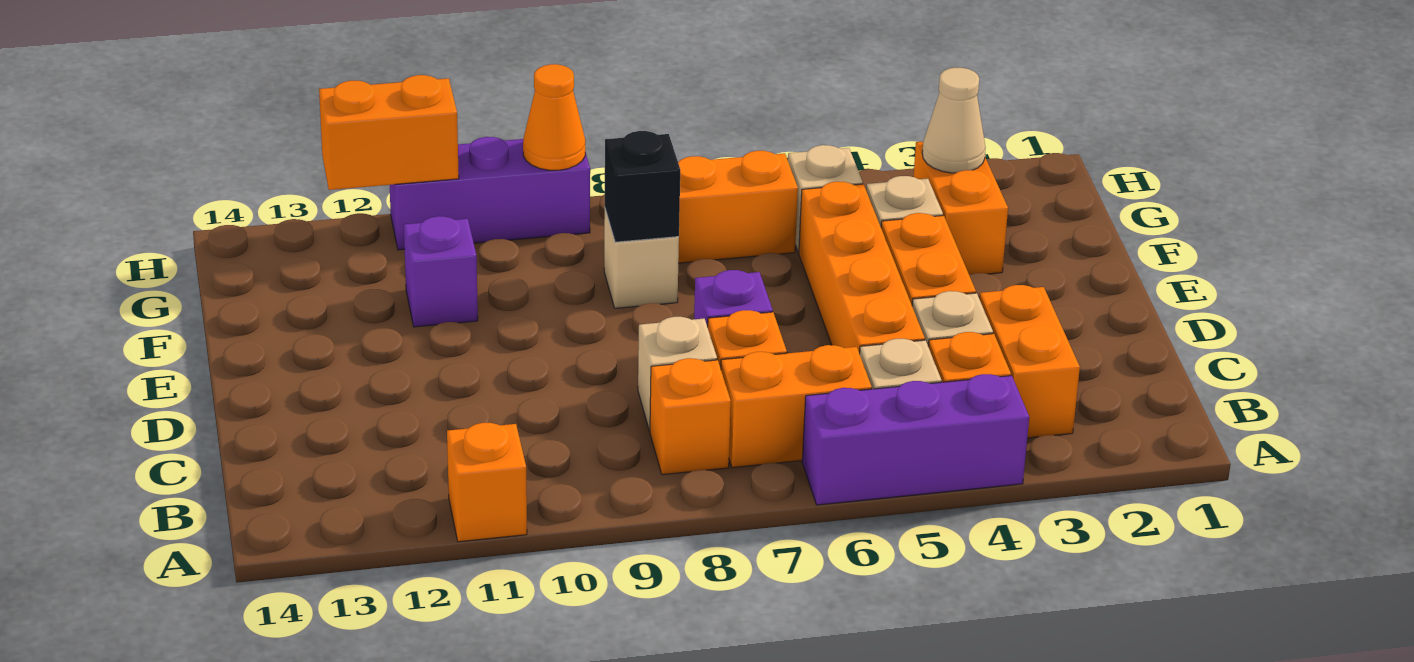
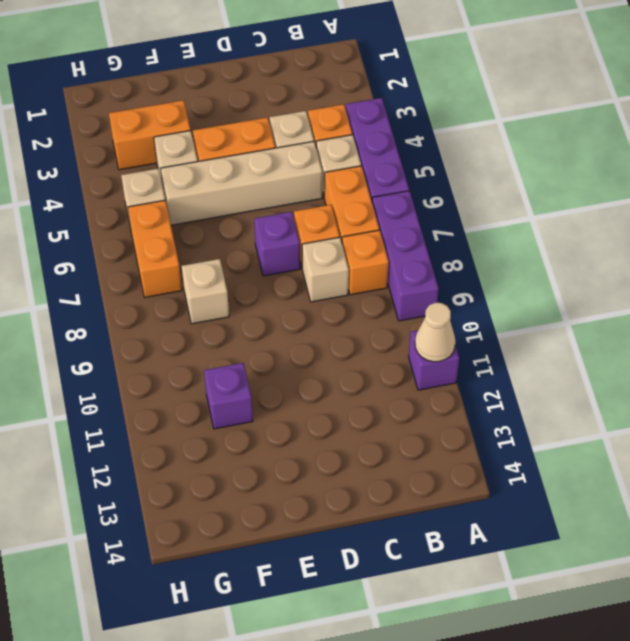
orange brick A11 level 1 -> purple brick A11 level 1
orange brick B3:C3 level 1 -> none
orange brick C5:F5 level 1 -> tan brick C5:F5 level 1
black brick F8 level 2 -> none
tan cone G3 level 2 -> tan cone A11 level 2
purple brick H9:H11 level 1 -> purple brick A7:A9 level 1
orange cone H9 level 2 -> none
orange brick H11:H12 level 2 -> none

